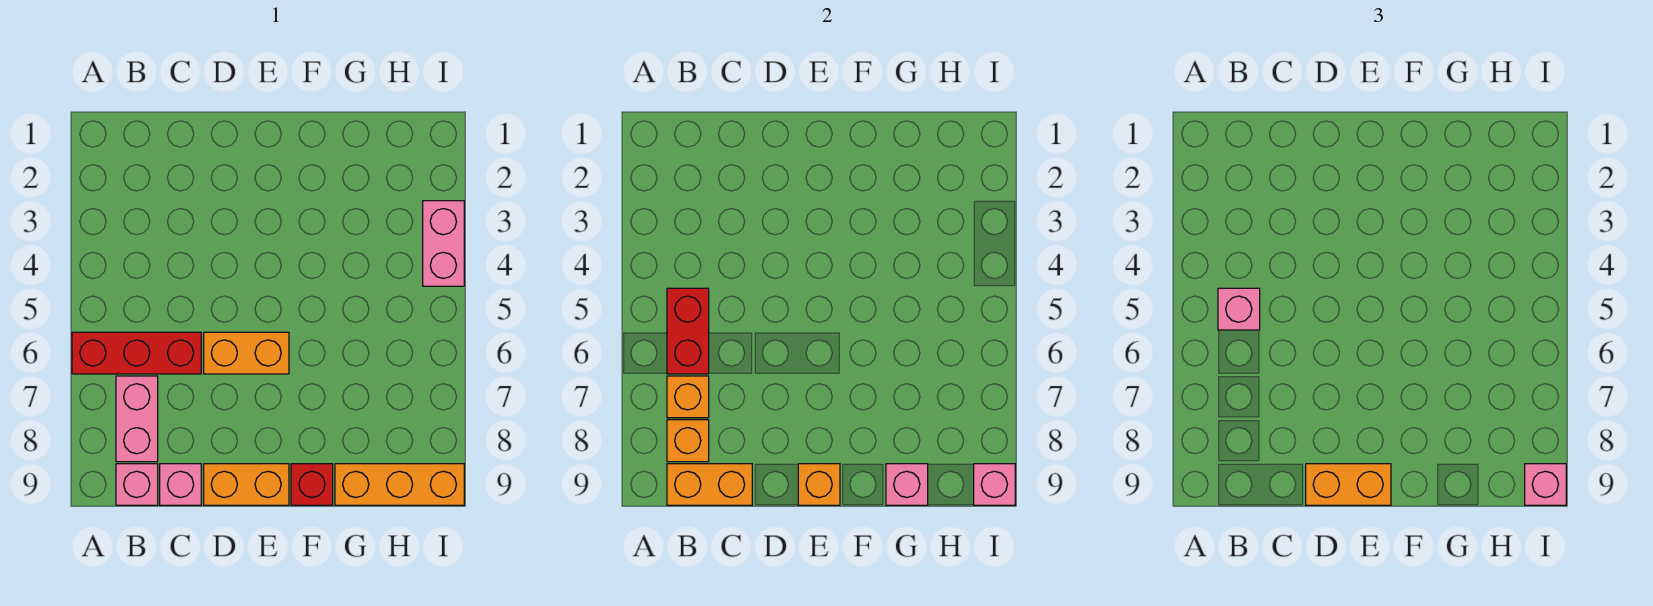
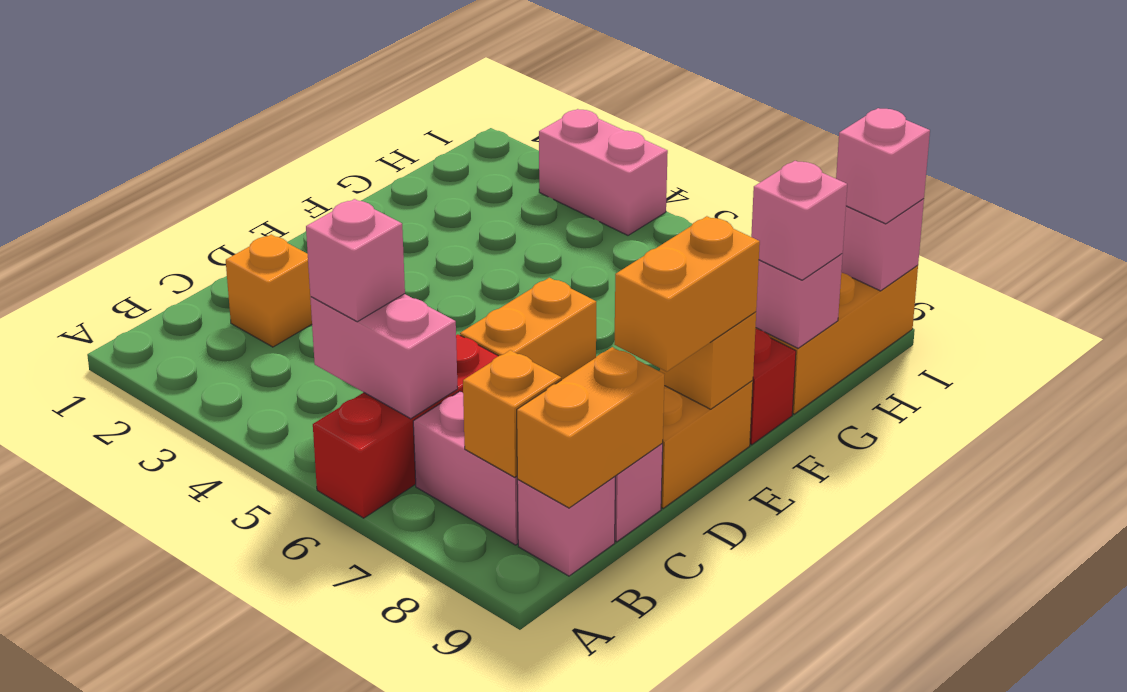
red brick B5:B6 level 2 -> pink brick B5:B6 level 2
orange brick B7 level 2 -> orange brick C2 level 1
none -> pink brick G9 level 3

